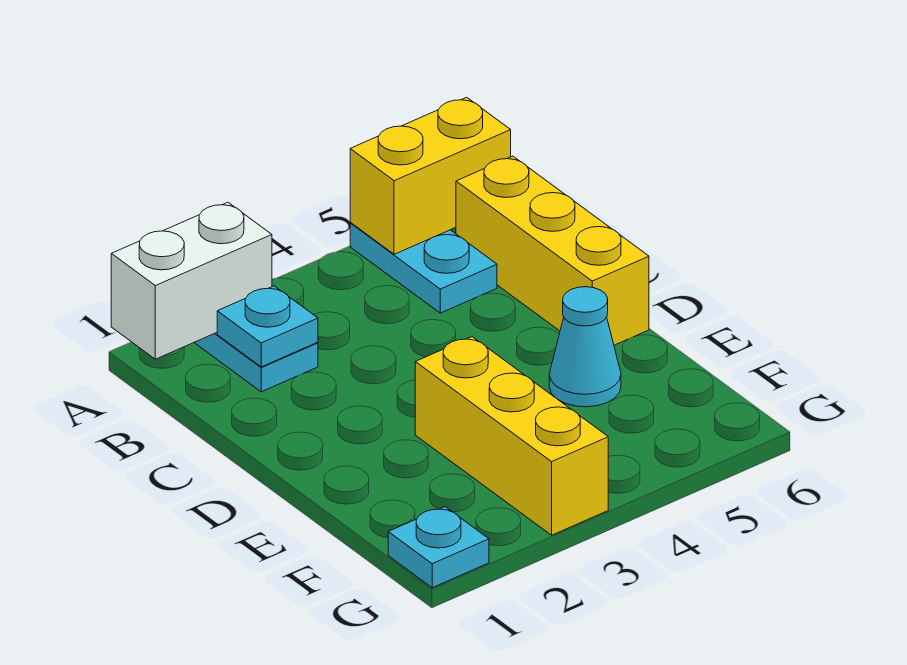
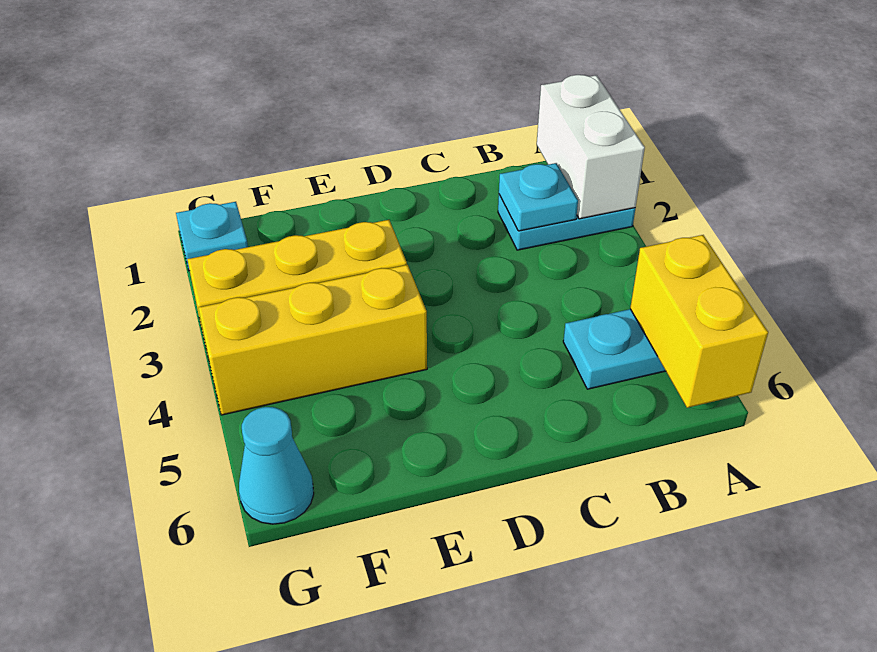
yellow brick B6:D6 level 1 -> yellow brick E4:G4 level 1
cyan cone E5 level 1 -> cyan cone G6 level 1

